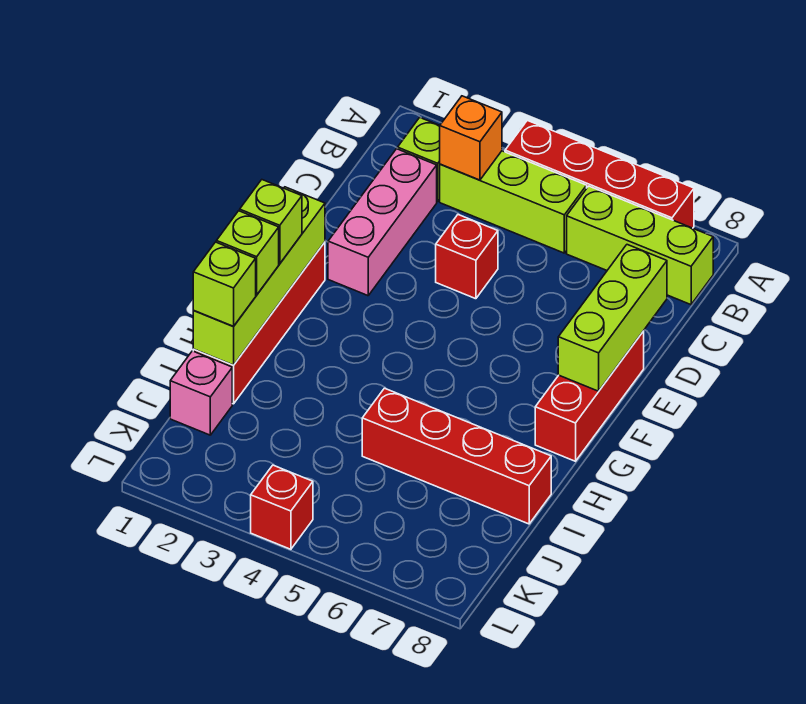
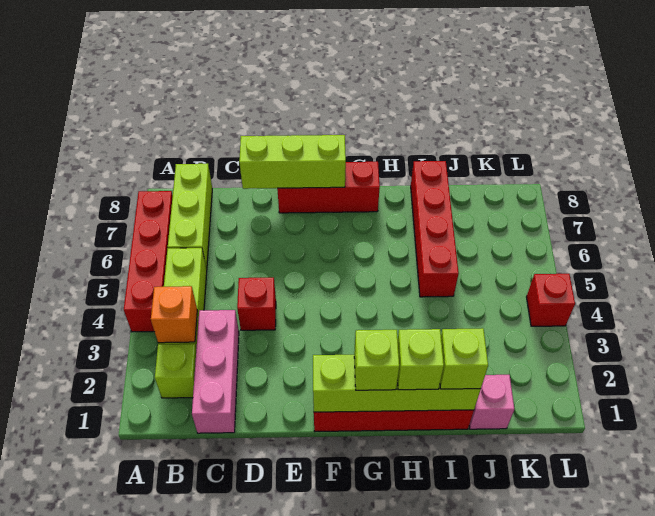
pink brick C2:E2 level 1 -> pink brick C1:C3 level 1

